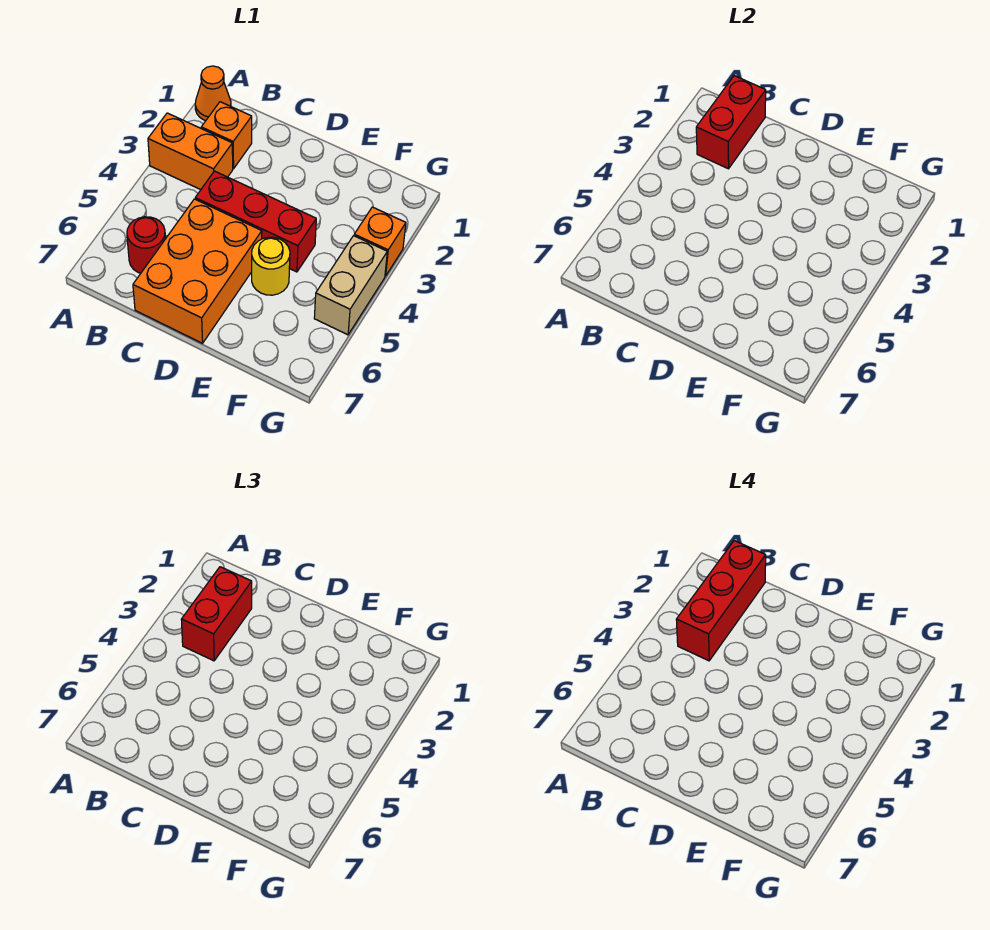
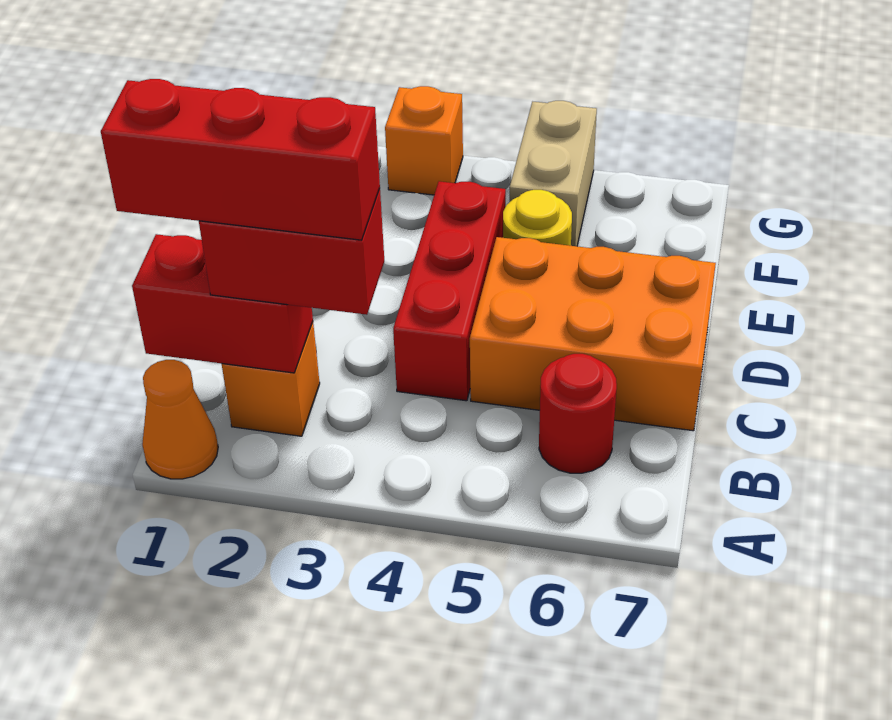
orange brick A3:B3 level 1 -> none
tan brick G4:G5 level 1 -> tan brick F5:G5 level 1

